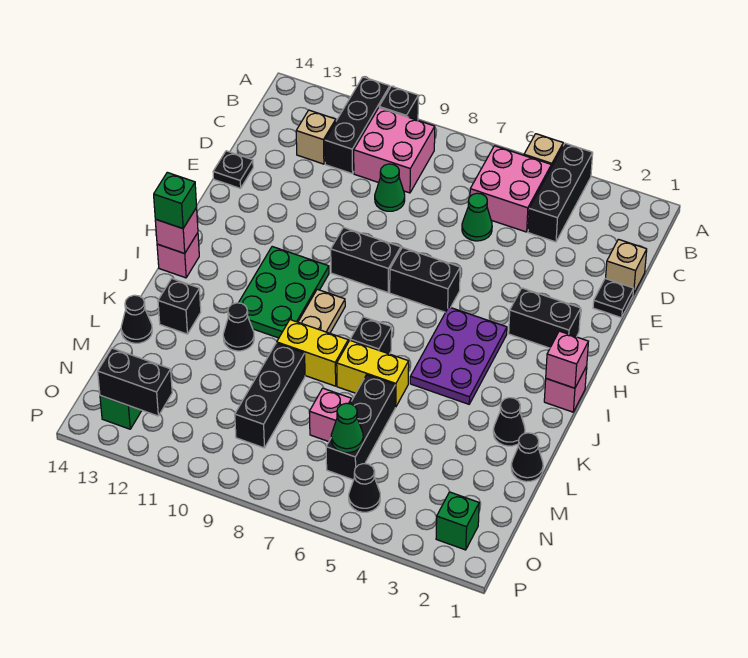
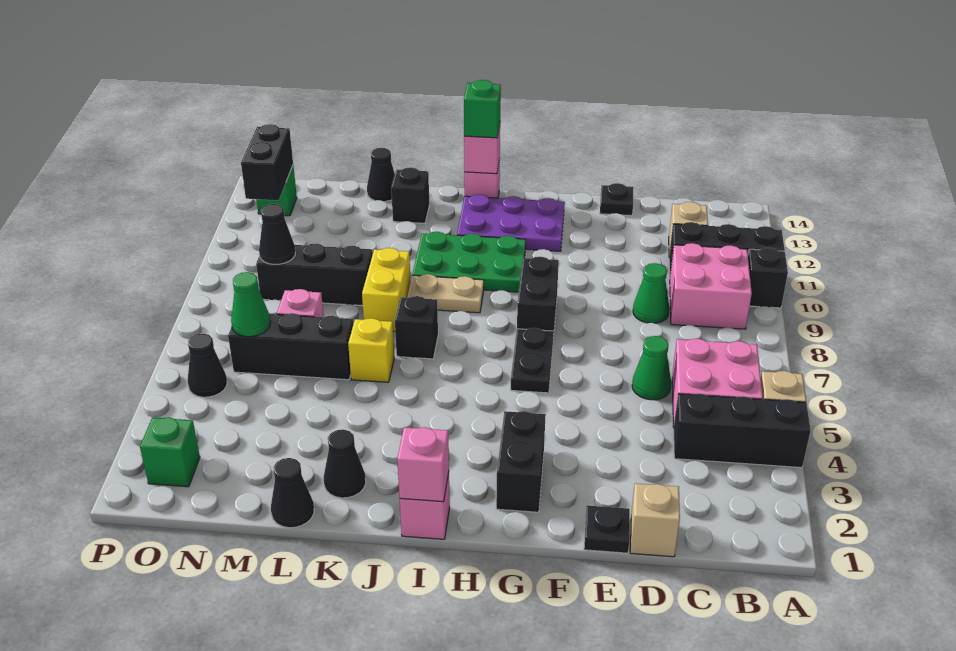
black brick G6:G7 level 1 -> black plate G6:G7 level 1
purple plate H4:J5 level 1 -> purple plate G12:I13 level 1
yellow brick K6:K7 level 1 -> yellow brick K6 level 1
black cone K11 level 1 -> black cone N9 level 2

